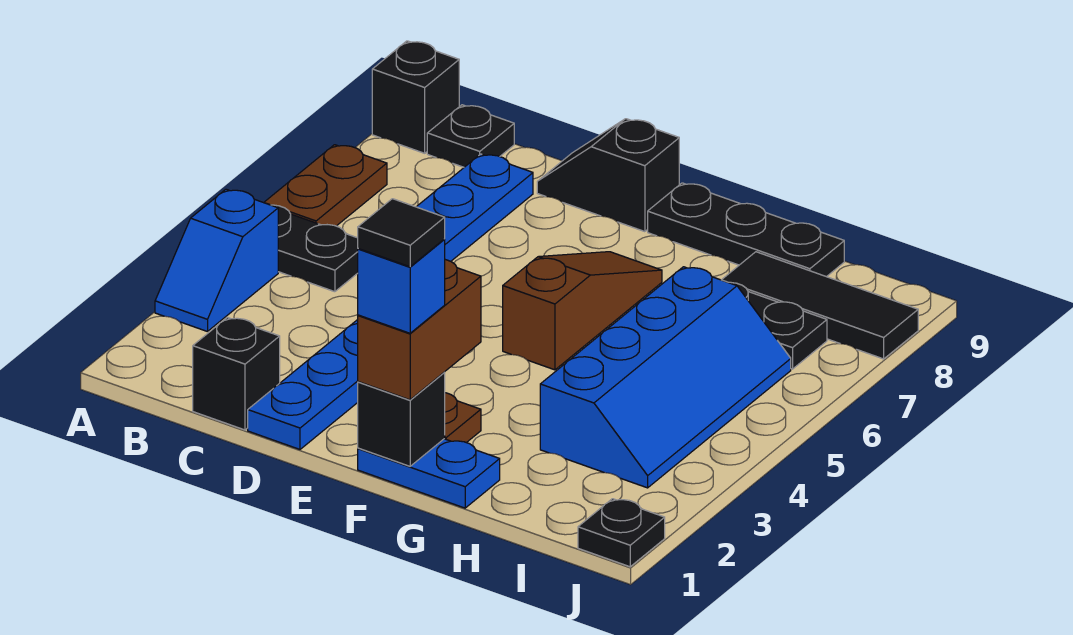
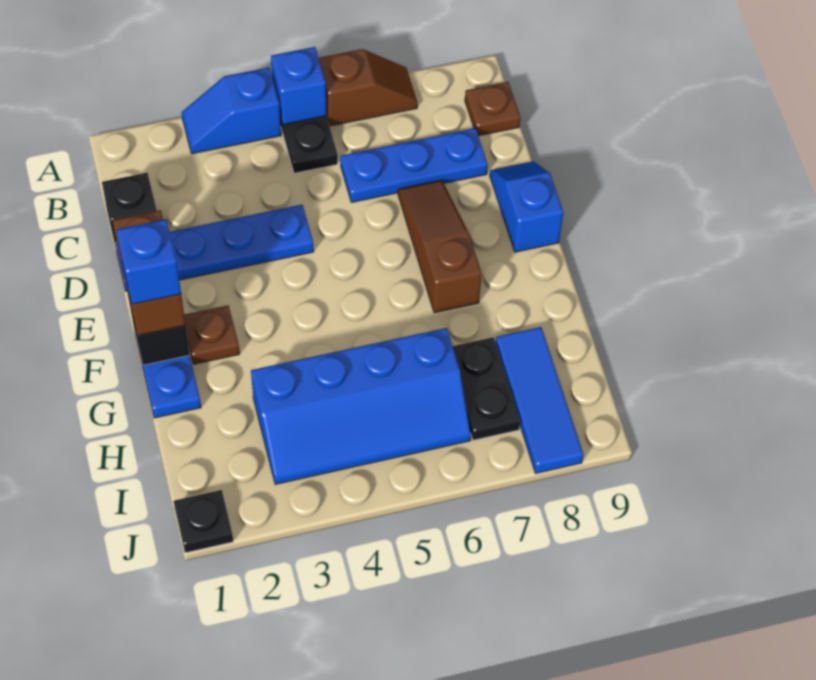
none -> blue brick A5 level 2
brown plate A6:A7 level 1 -> brown slope A6:A7 level 1 top 6
black brick A9 level 1 -> none
black plate B9 level 1 -> brown plate B9 level 1
black slope D9:E9 level 1 top E -> blue slope D9:E9 level 1 top E
brown brick F1:F2 level 3 -> brown brick E1:F1 level 3
black tile F1 level 5 -> none
brown slope F5:F7 level 1 top 5 -> brown slope D7:F7 level 1 top F
black plate F9:H9 level 1 -> none
black tile H8:J8 level 1 -> blue tile H8:J8 level 1

